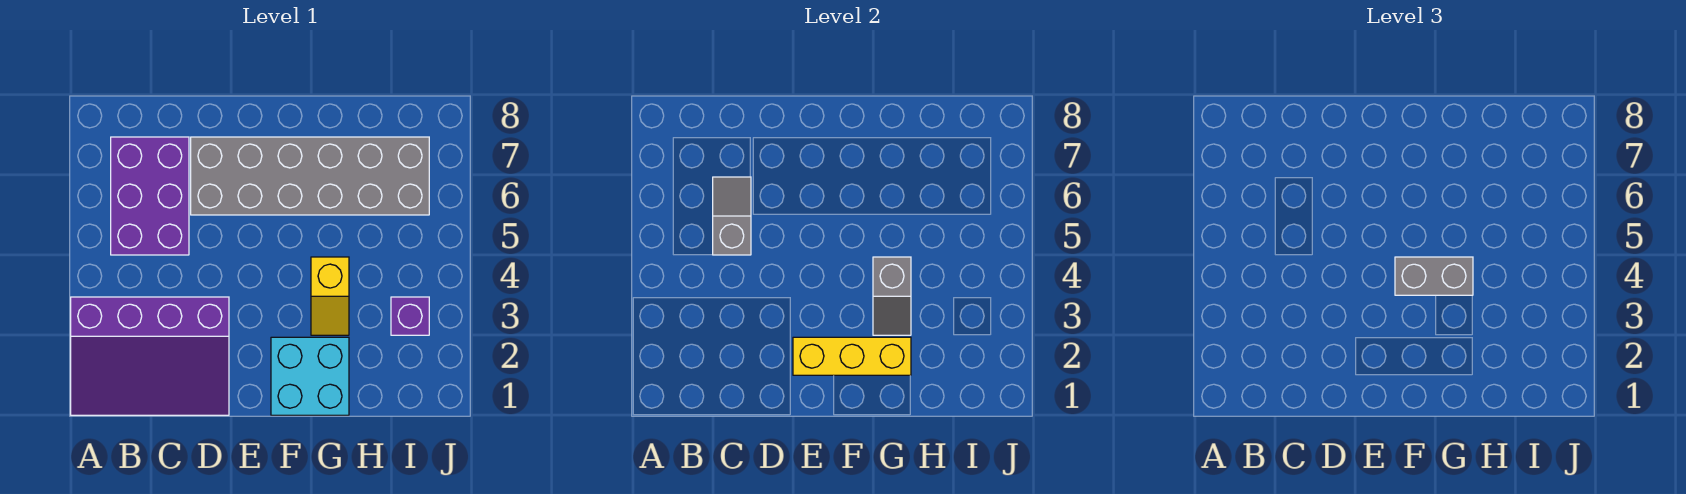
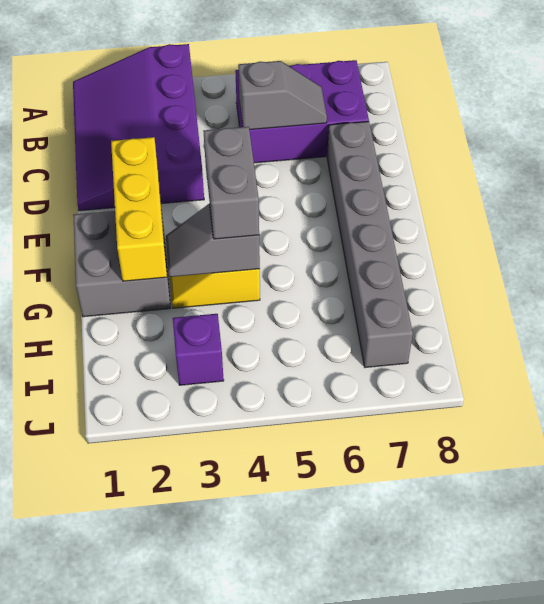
grey brick D6:I7 level 1 -> grey brick D7:I7 level 1
cyan brick F1:G2 level 1 -> grey brick F1:G2 level 1

